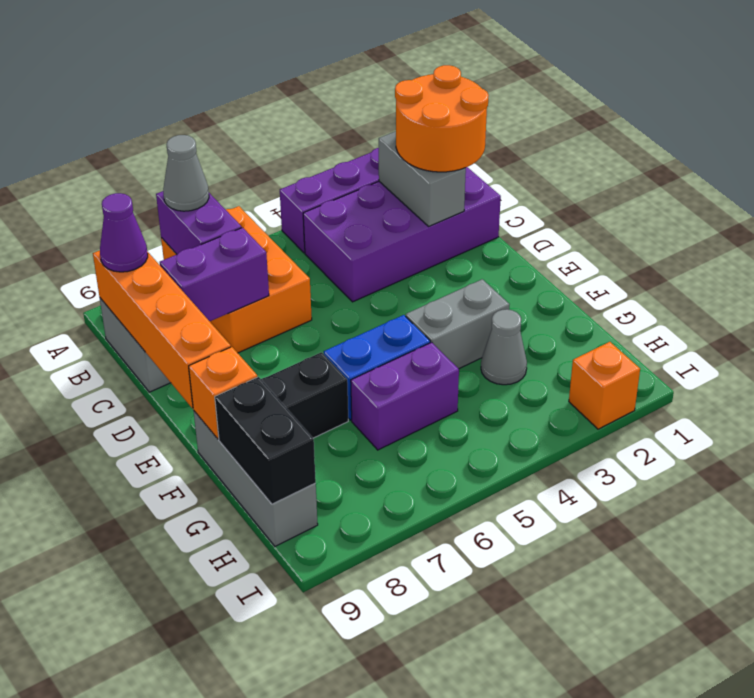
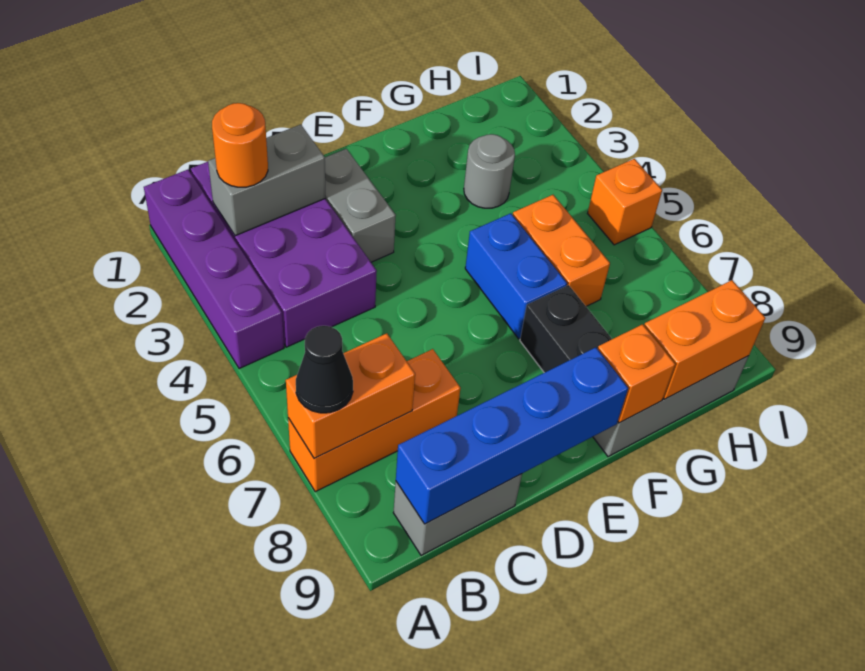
orange brick A6:C7 level 1 -> orange brick A7:C7 level 1
purple brick A7:B7 level 2 -> orange brick A7:B7 level 2
grey cone A7 level 3 -> black cone A7 level 3
orange round brick B1:C2 level 3 -> orange round brick B2 level 3
orange brick B9:E9 level 2 -> blue brick B9:E9 level 2
purple cone B9 level 3 -> none
purple brick C7:C8 level 2 -> none
grey brick F3:F4 level 1 -> grey brick D2:D3 level 1
grey cone G3 level 1 -> grey round brick G3 level 1
purple brick G5:G6 level 1 -> orange brick G5:G6 level 1
black brick G9:H9 level 2 -> orange brick G9:H9 level 2
orange brick I2 level 1 -> orange brick I5 level 1

